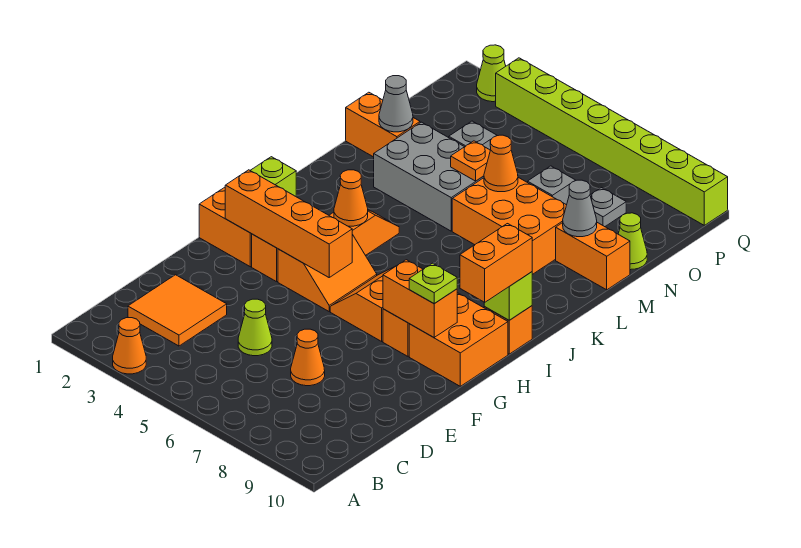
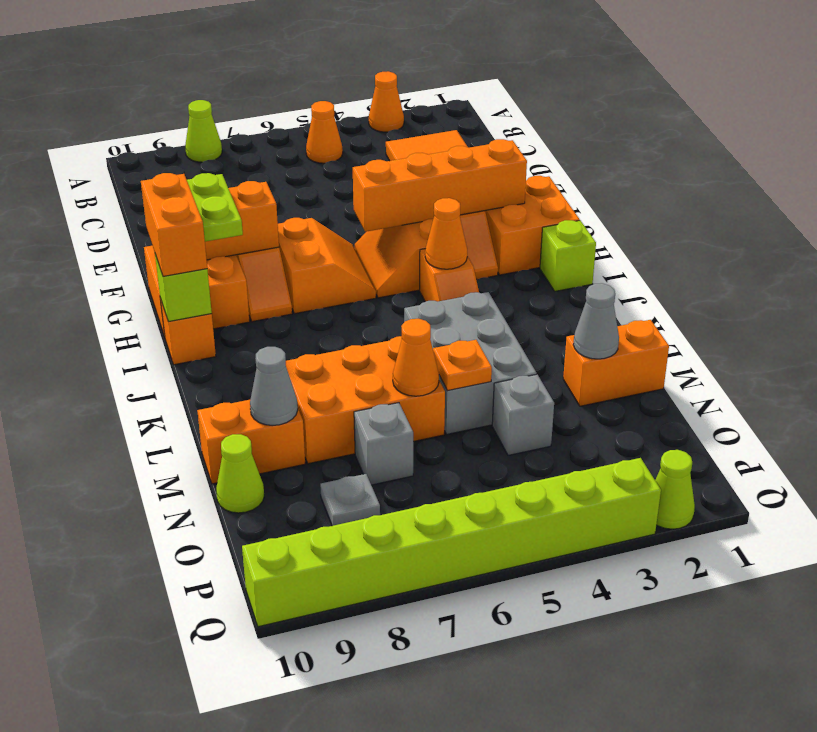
lime cone D5 level 1 -> lime cone A8 level 1
orange cone D7 level 1 -> orange cone B5 level 1
lime plate G9 level 3 -> lime plate G9:H9 level 3
grey brick L3:M5 level 1 -> grey brick K4:M5 level 1

